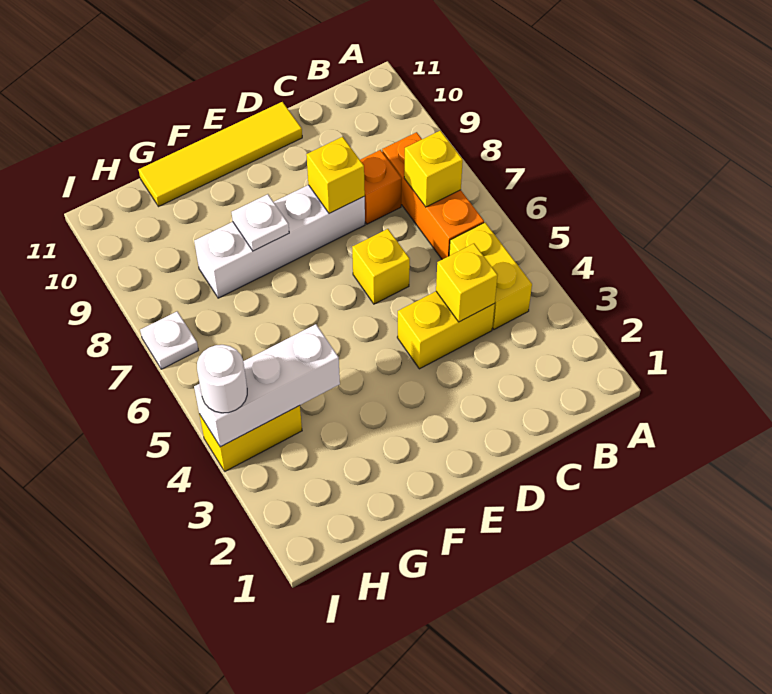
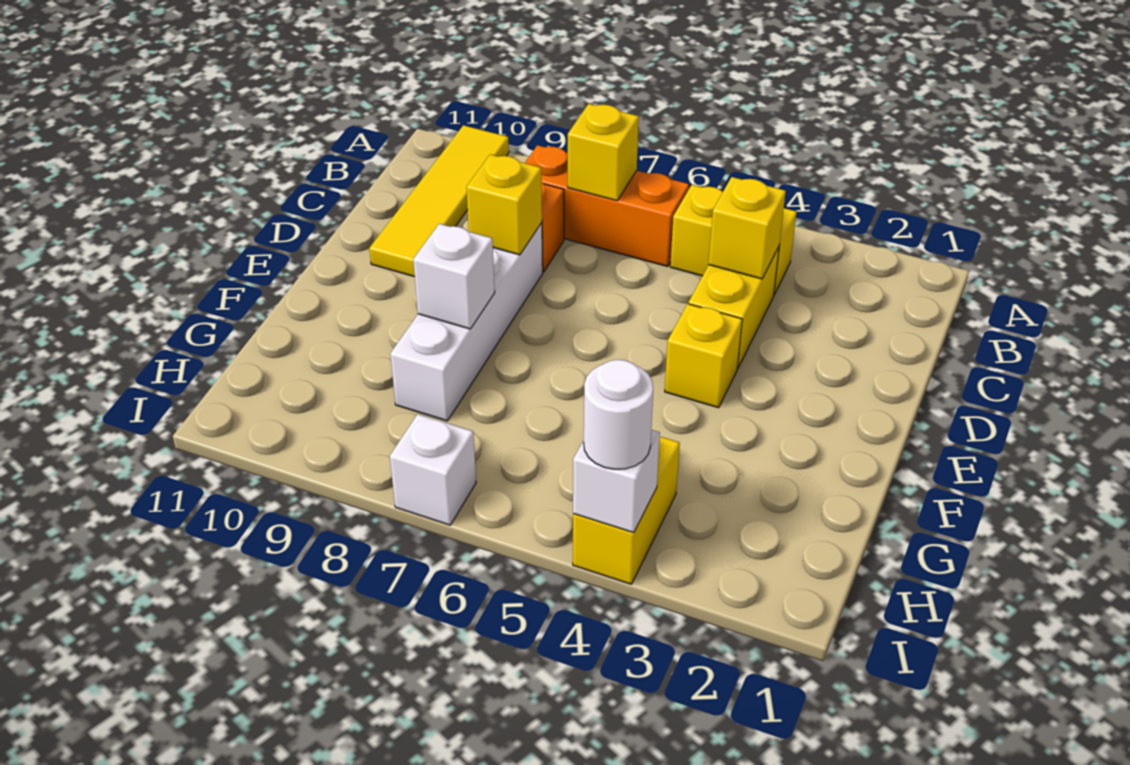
yellow brick D6 level 1 -> yellow brick E4 level 1
yellow tile D11:G11 level 1 -> yellow tile A10:D10 level 1
white plate F8 level 2 -> white brick F8 level 2
white brick G4:I4 level 2 -> white brick I4 level 2
white plate I7 level 1 -> white brick I7 level 1

